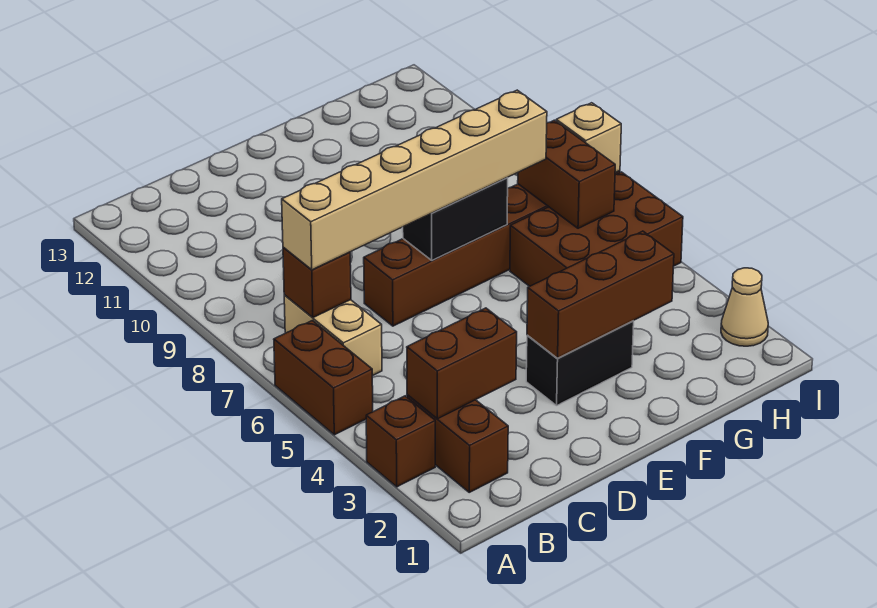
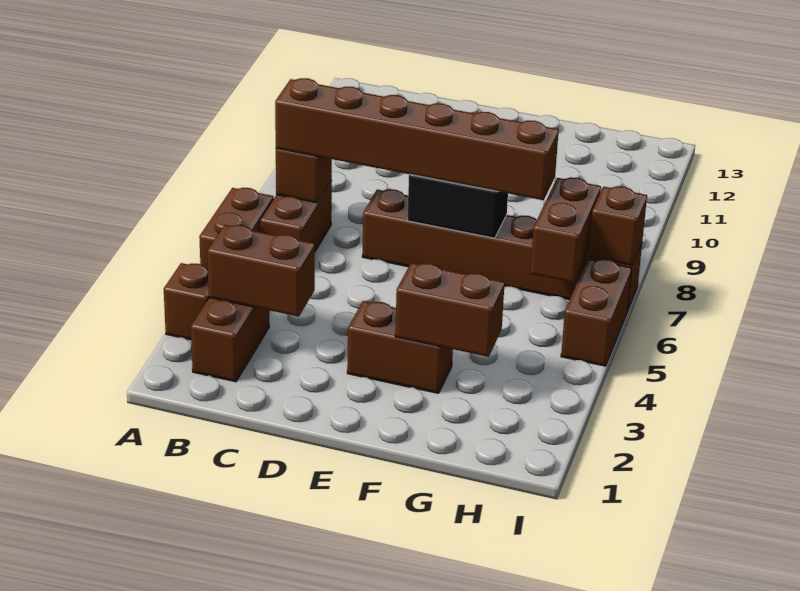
tan brick B6:B7 level 1 -> brown brick B6:B7 level 1
tan brick B7:G7 level 3 -> brown brick B7:G7 level 3
black brick E3:F3 level 1 -> brown brick E3:F3 level 1
brown brick E3:G3 level 2 -> brown brick F3:G3 level 2
brown brick G5:I6 level 1 -> brown brick I5:I6 level 1
tan cone I2 level 1 -> none
tan brick I7 level 2 -> brown brick I7 level 2

